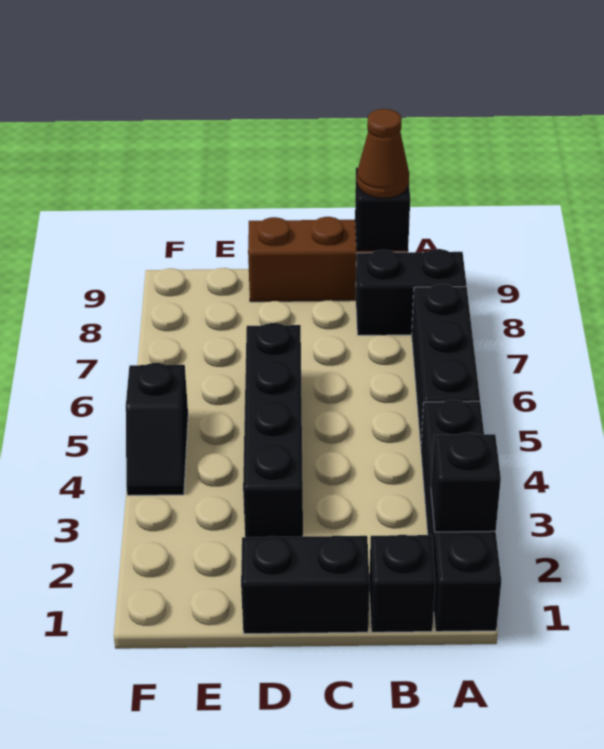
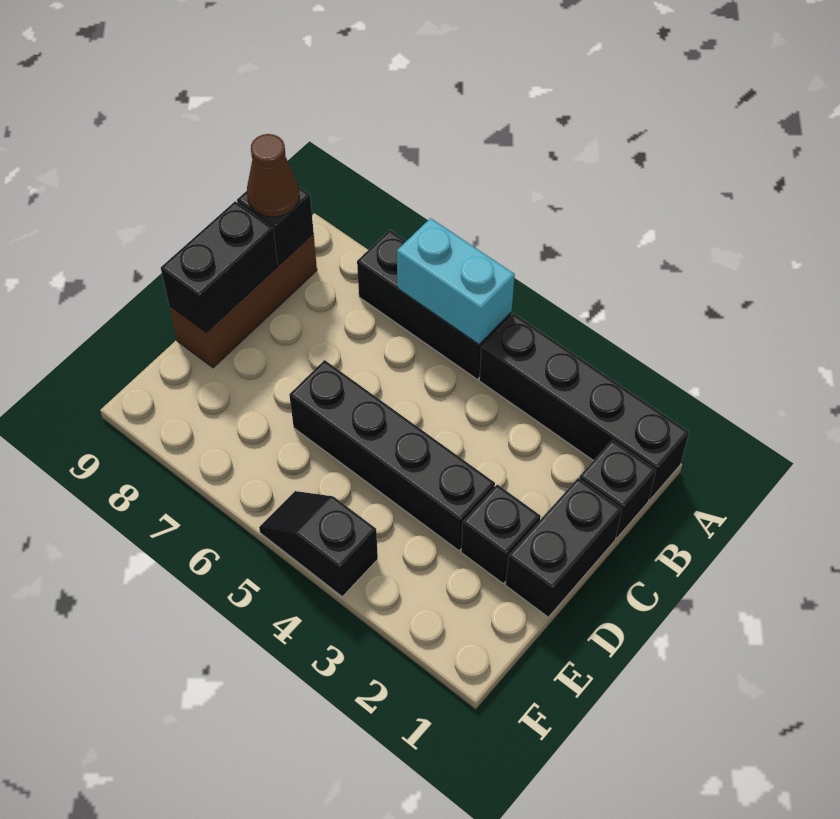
black brick A2 level 2 -> black brick D2 level 1
none -> cyan brick A5:A6 level 2
black brick A8:B8 level 1 -> black brick C9:D9 level 2
black slope F4:F5 level 1 top 5 -> black slope F4:F5 level 1 top 4

